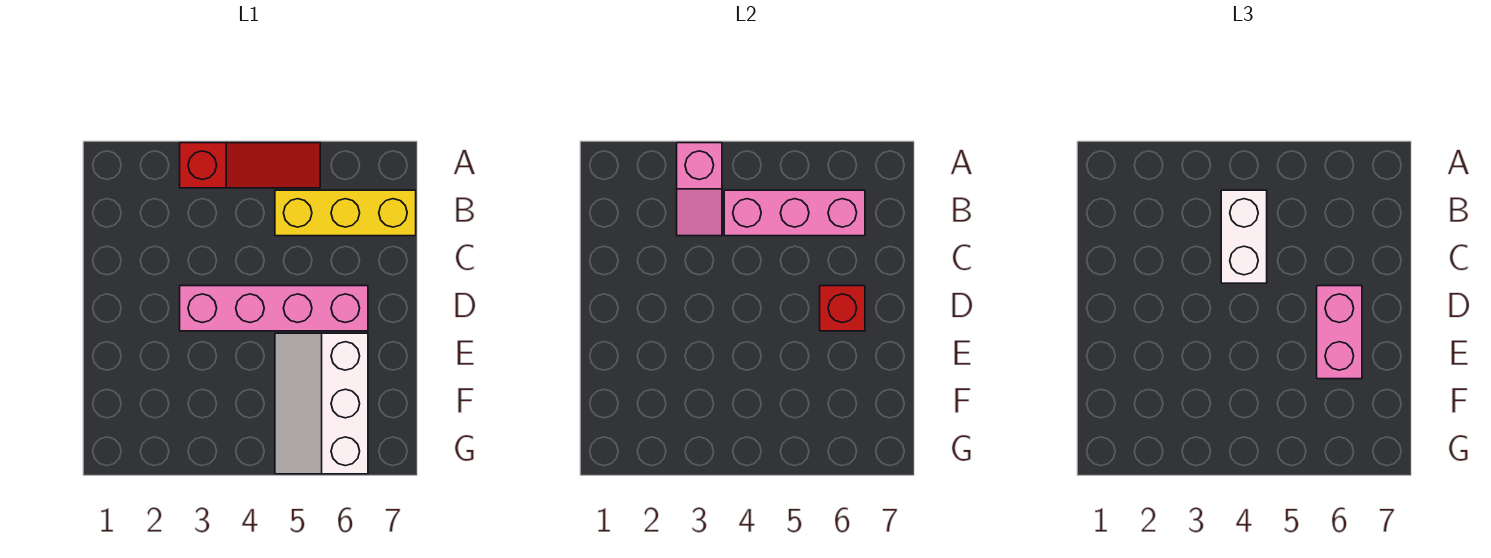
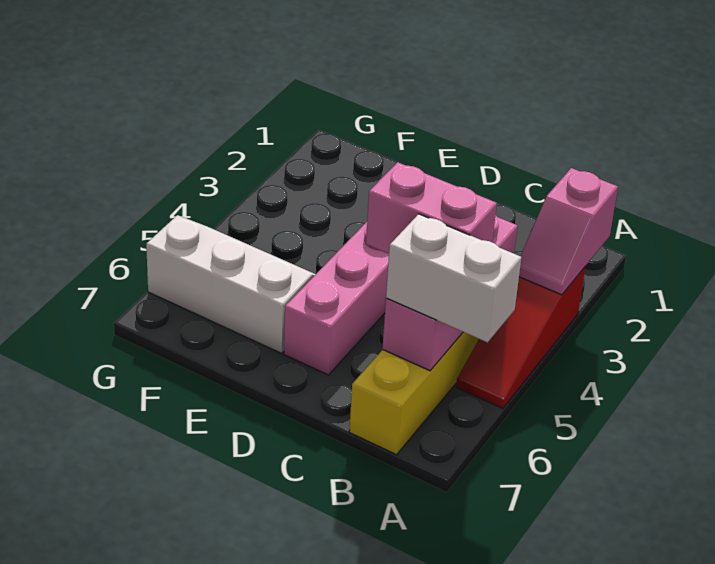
pink slope A3:B3 level 2 top A -> pink slope A2:A3 level 2 top 2
white brick B4:C4 level 3 -> white brick A6:B6 level 3
red brick D6 level 2 -> none
pink brick D6:E6 level 3 -> pink brick B5:C5 level 3

